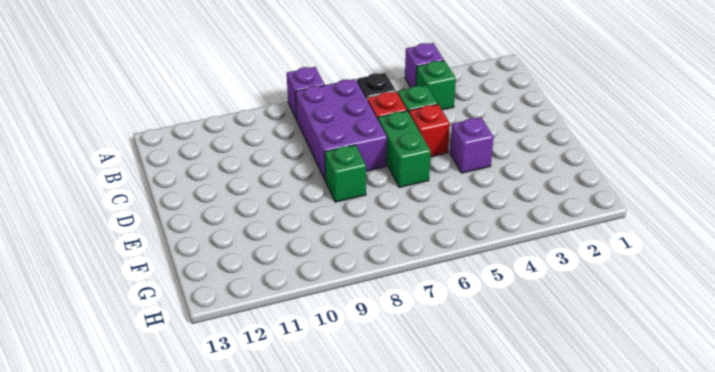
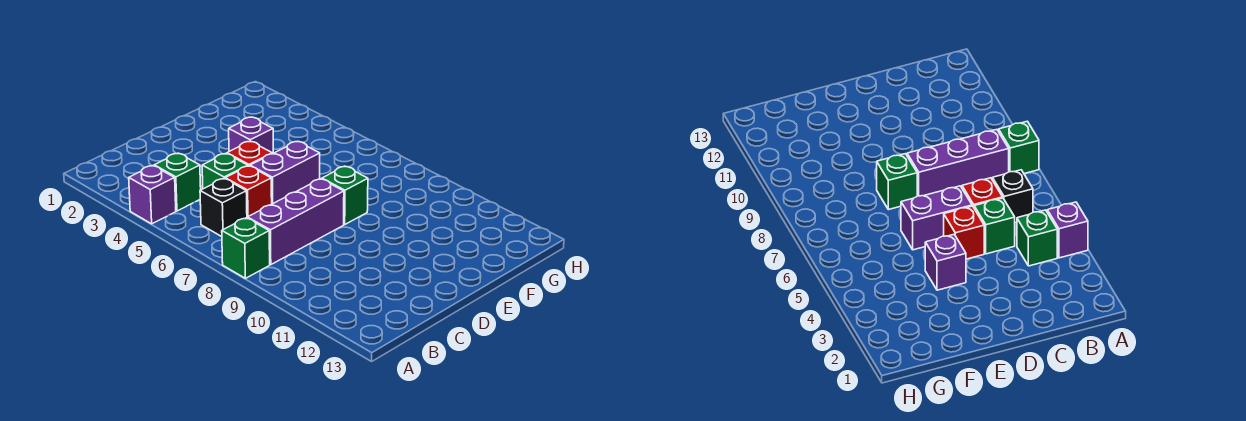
purple brick A8 level 1 -> green brick A8 level 1
purple brick B7:D8 level 1 -> purple brick B8:D8 level 1
green brick D6:E6 level 1 -> purple brick D6:E6 level 1

